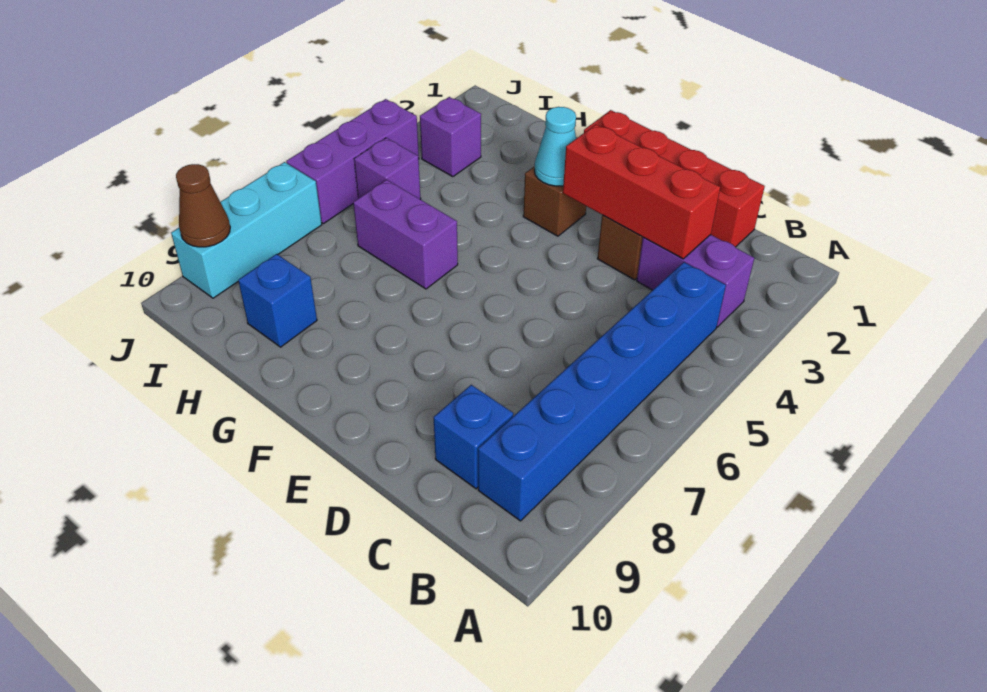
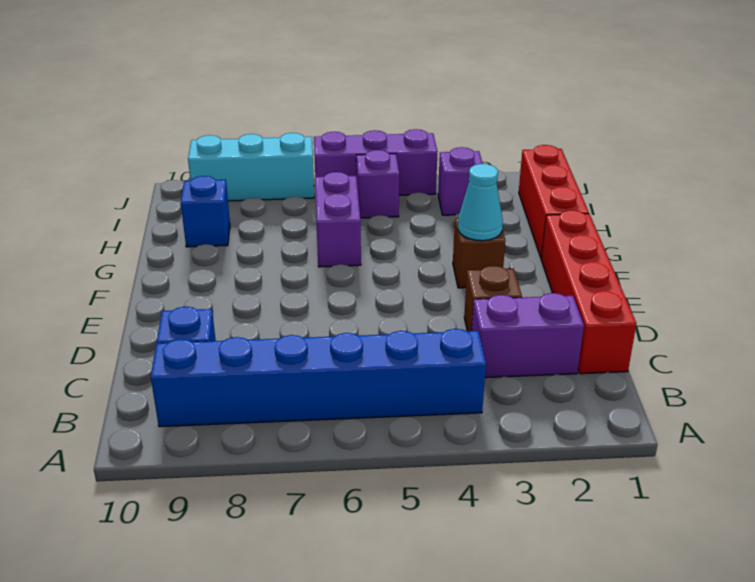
purple brick B3:C3 level 1 -> purple brick C2:C3 level 1
red brick C3:E3 level 2 -> red brick G1:I1 level 1
brown cone J9 level 2 -> none

